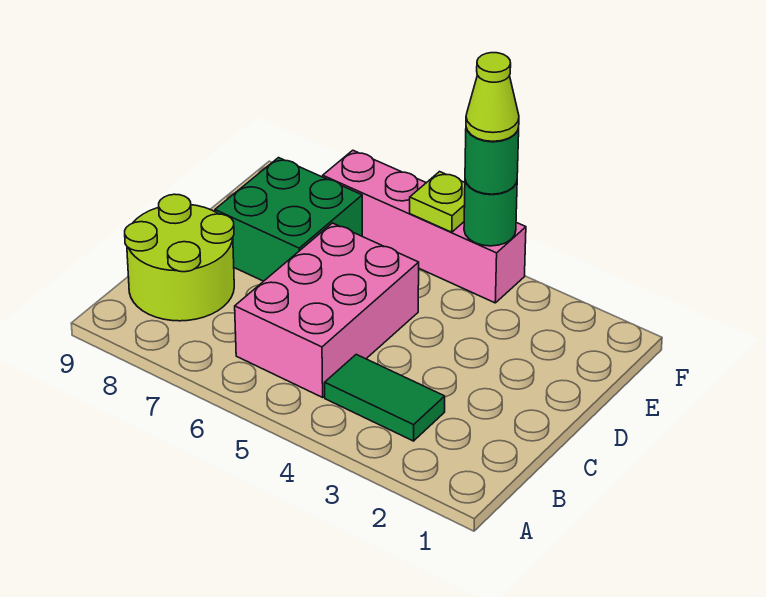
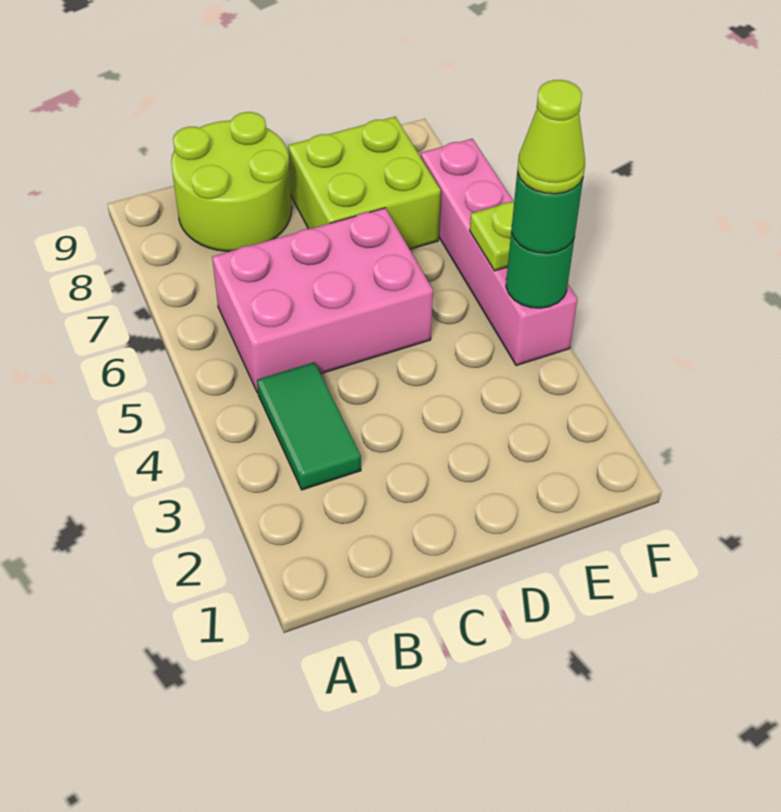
green brick D7:E8 level 1 -> lime brick D7:E8 level 1

